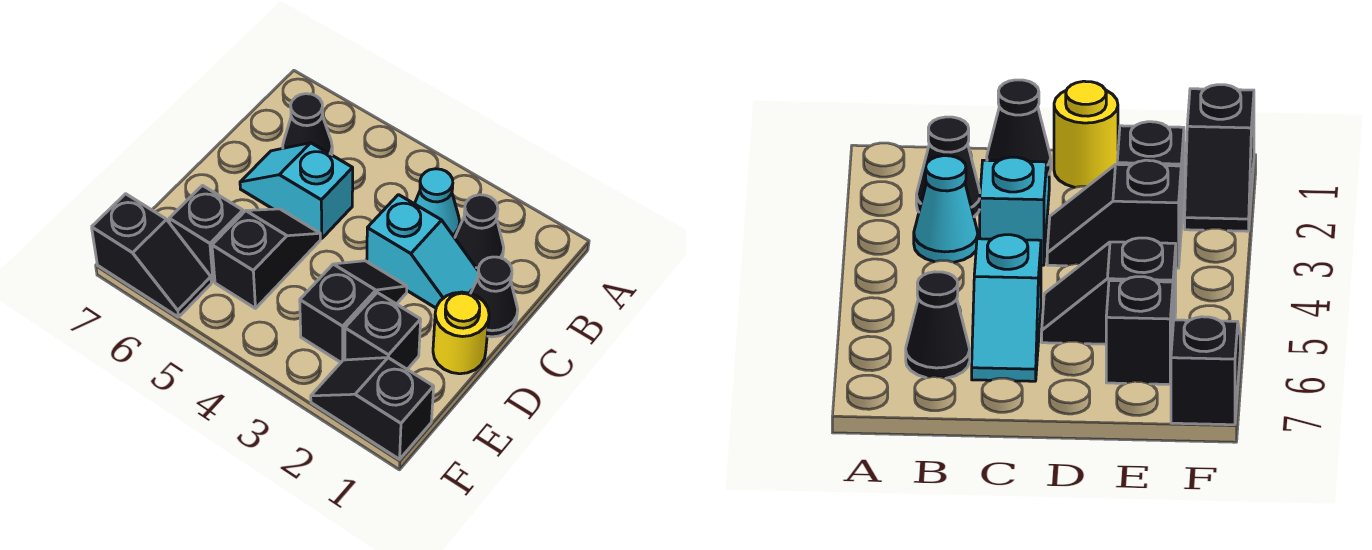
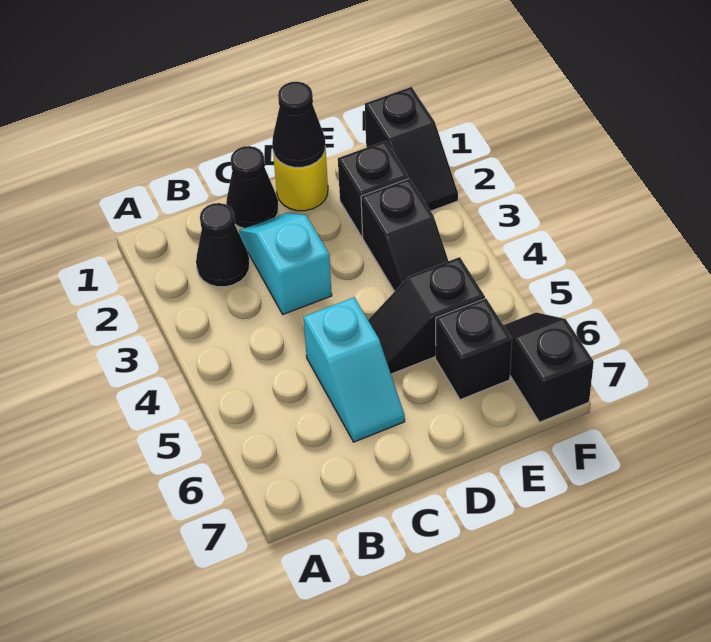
cyan cone B3 level 1 -> none
black cone B6 level 1 -> black cone D1 level 2
black slope D3:E3 level 1 top E -> black slope E3:E4 level 1 top 3

